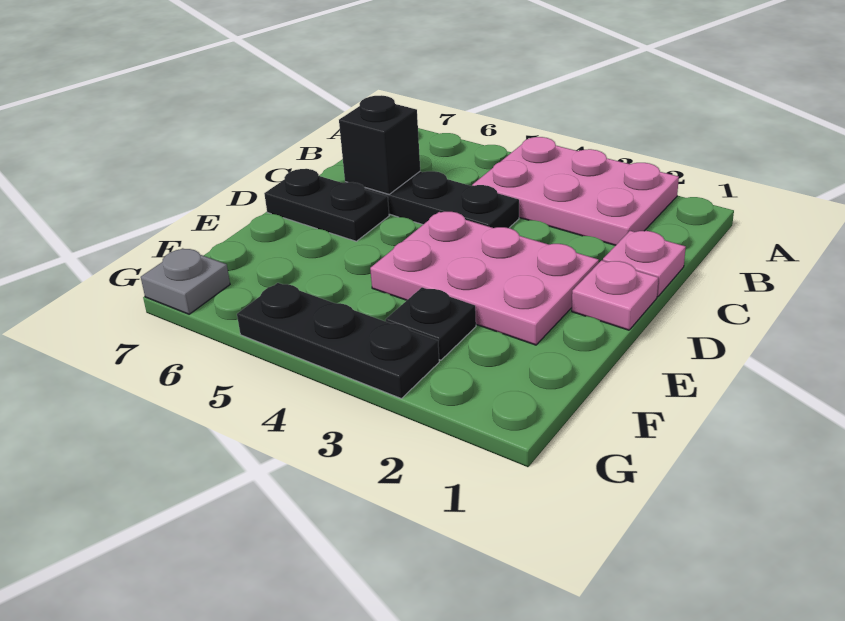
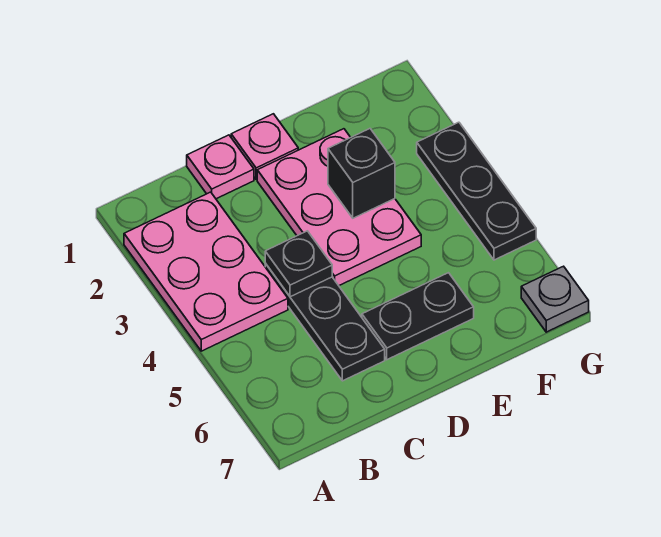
black brick C6 level 2 -> black brick E3 level 2
black plate D6:D7 level 1 -> black plate D6:E6 level 1
black plate F3 level 1 -> black plate C4 level 2

